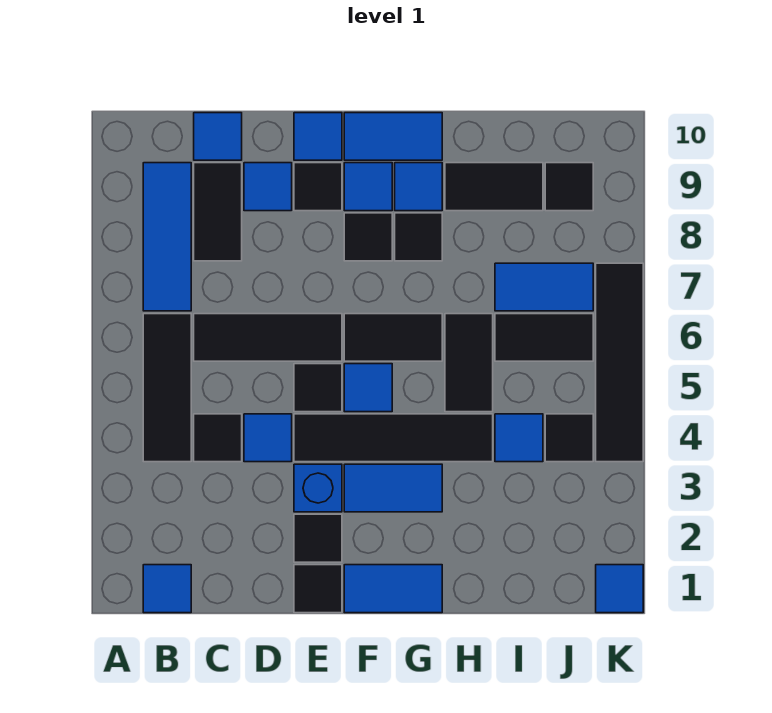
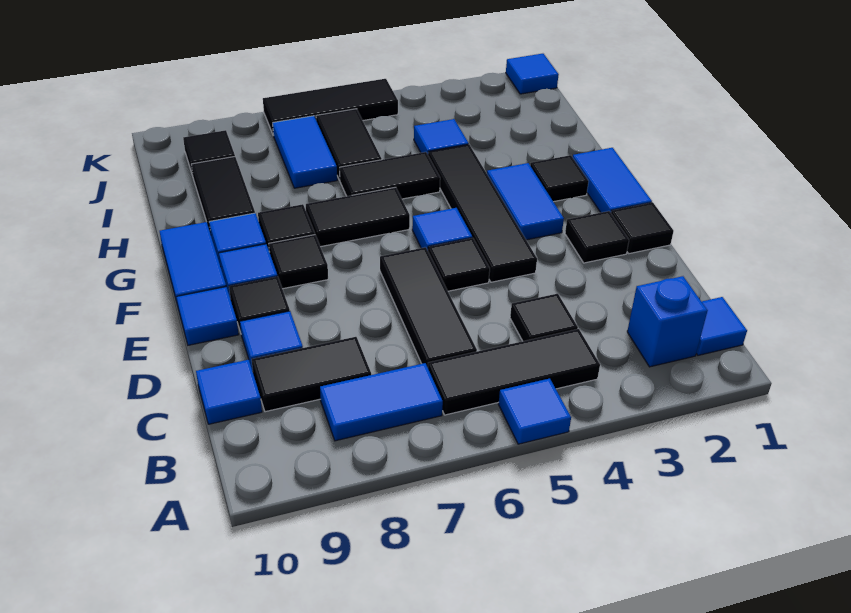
blue tile B7:B9 level 1 -> blue tile B7:B8 level 1
blue tile D4 level 1 -> blue tile A5 level 1
blue brick E3 level 1 -> blue brick B2 level 1
black tile F6:G6 level 1 -> black tile G6:G7 level 1
black tile J4 level 1 -> black tile G2 level 1
black tile K4:K7 level 1 -> black tile K5:K7 level 1

